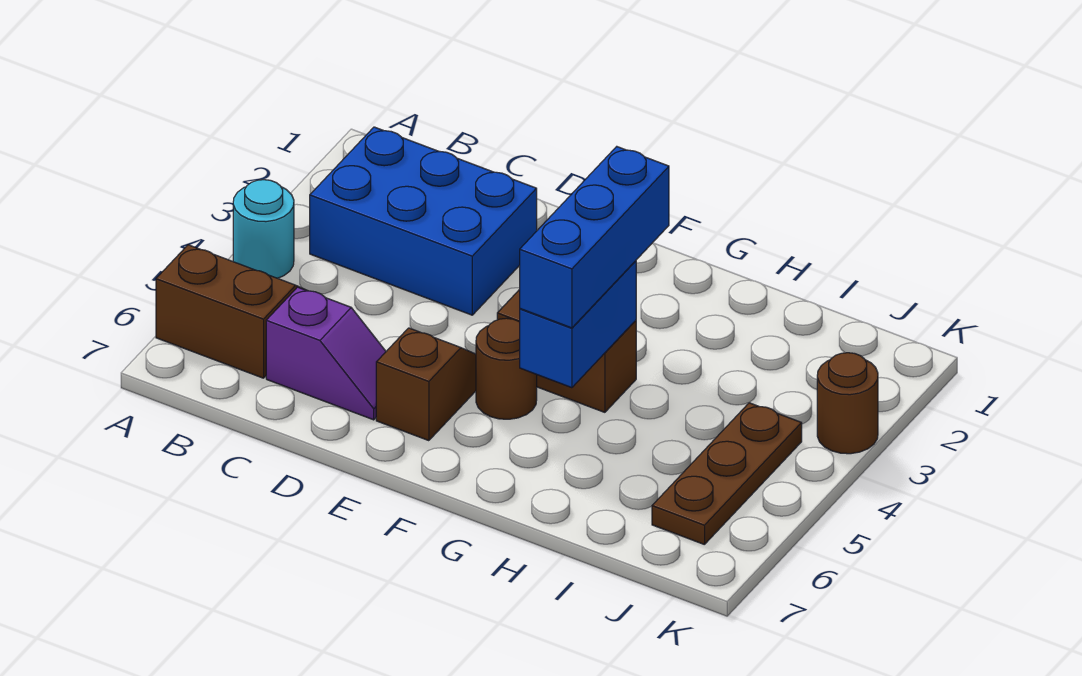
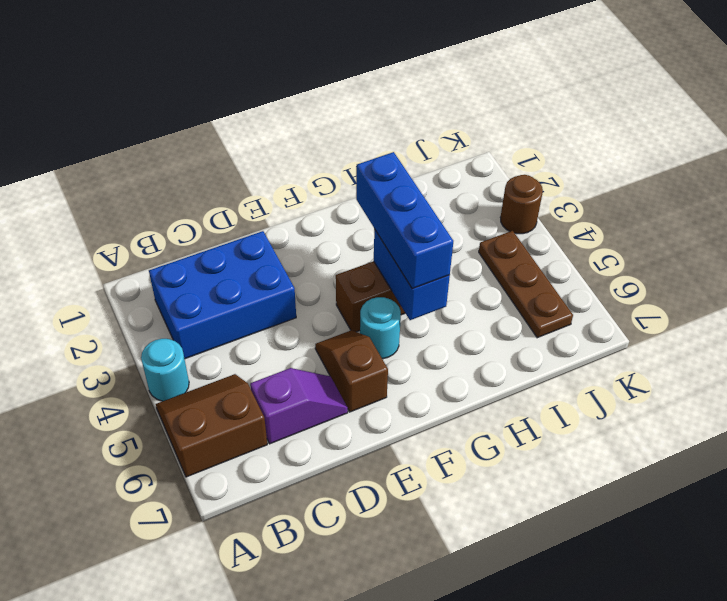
brown round brick F5 level 1 -> cyan round brick F5 level 1

